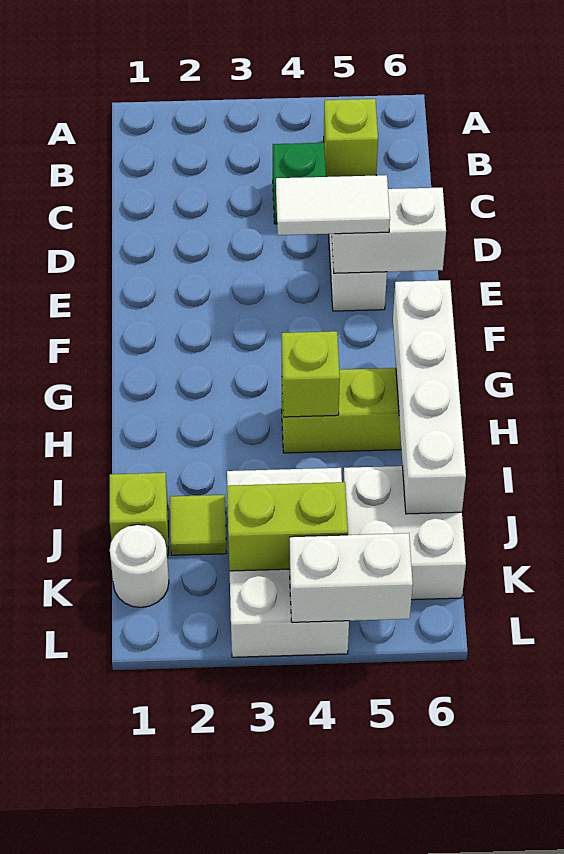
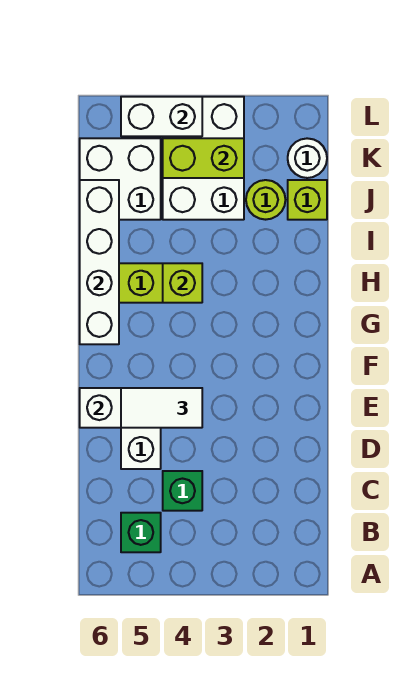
lime brick B5 level 1 -> green brick B5 level 1
lime tile J2 level 1 -> lime round brick J2 level 1

